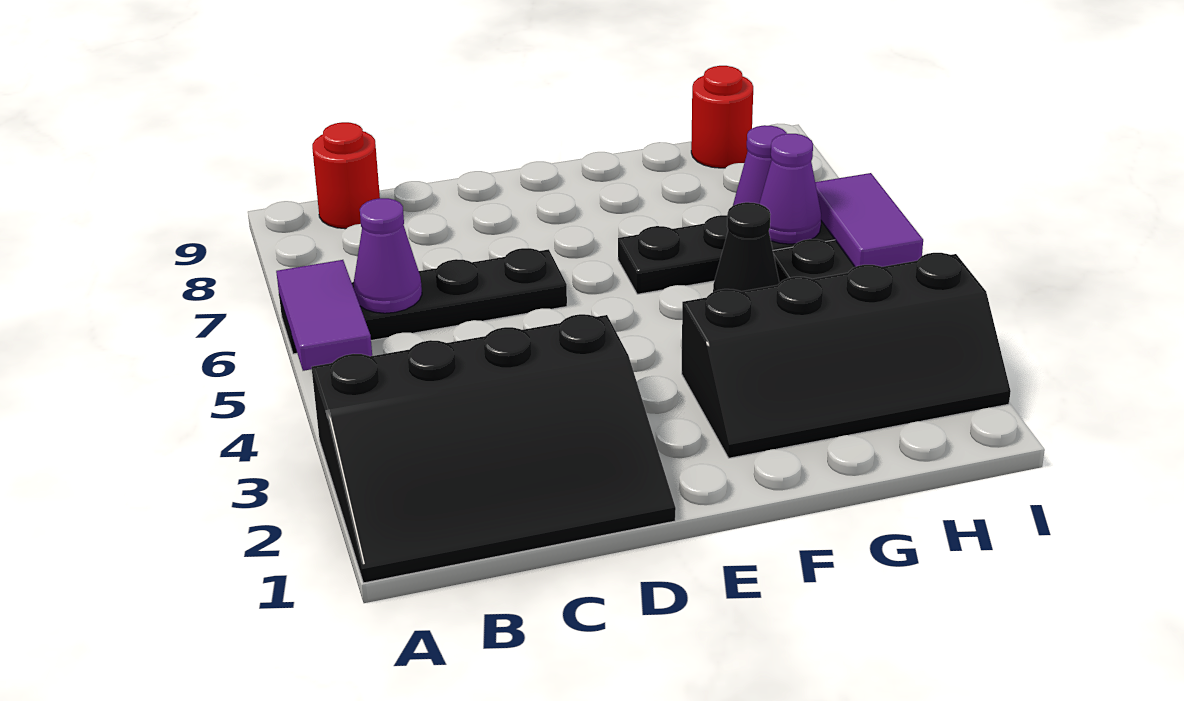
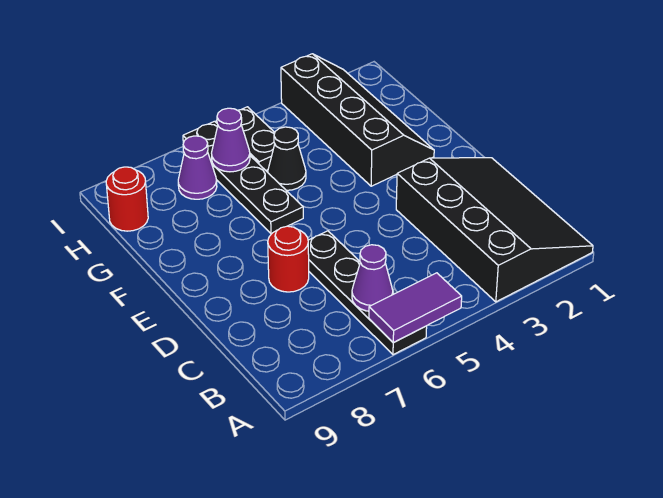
red round brick B9 level 1 -> red round brick D7 level 1
purple tile I5:I6 level 2 -> none

